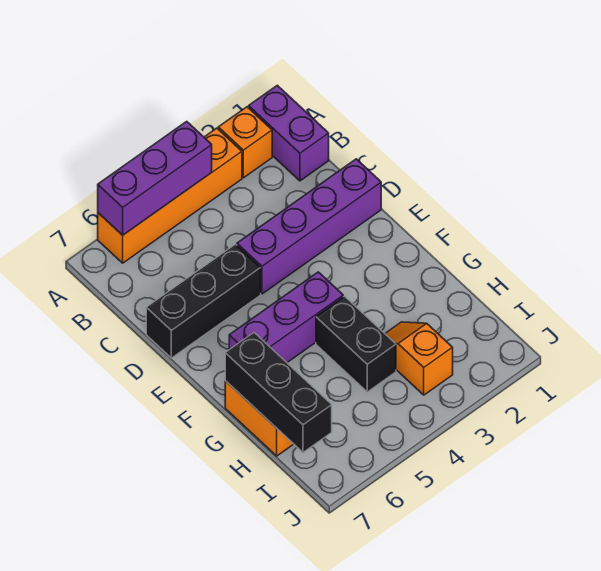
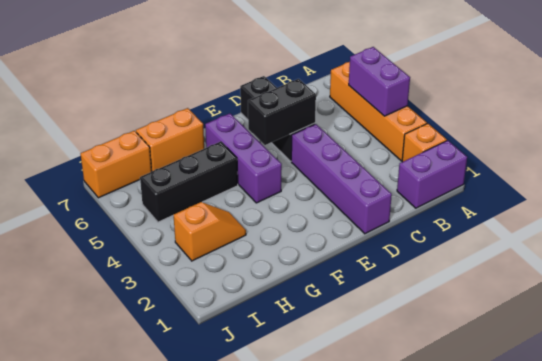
purple brick A4:A6 level 2 -> purple brick A4:A5 level 2
black brick G4:H4 level 1 -> black brick D5:E5 level 2
black brick G7:I7 level 2 -> black brick G5:I5 level 1
none -> orange brick I7:J7 level 1

